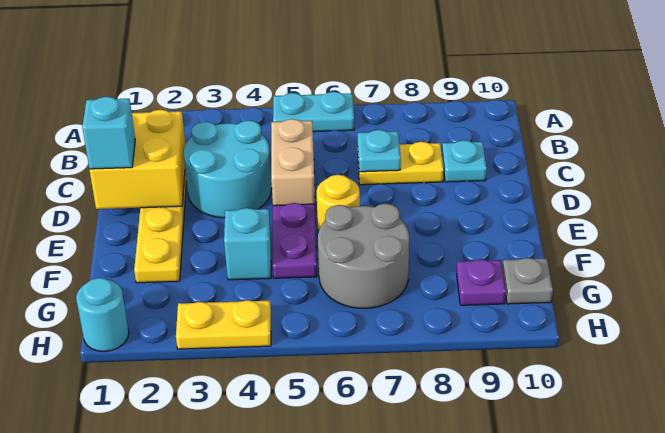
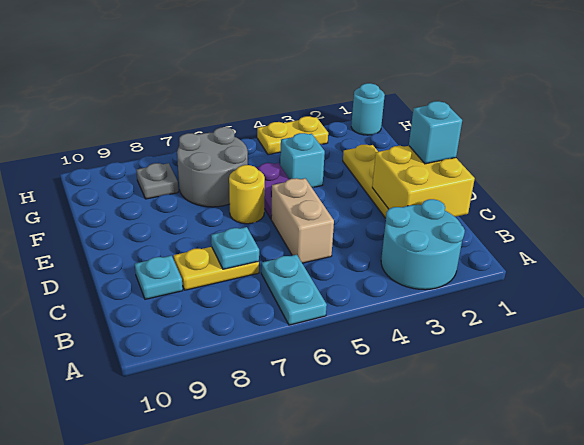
cyan plate A5:A6 level 1 -> cyan plate A6:B6 level 1
cyan round brick C3:D4 level 1 -> cyan round brick A2:B3 level 1
purple plate G9 level 1 -> none
grey plate G10 level 1 -> grey plate G8 level 1

